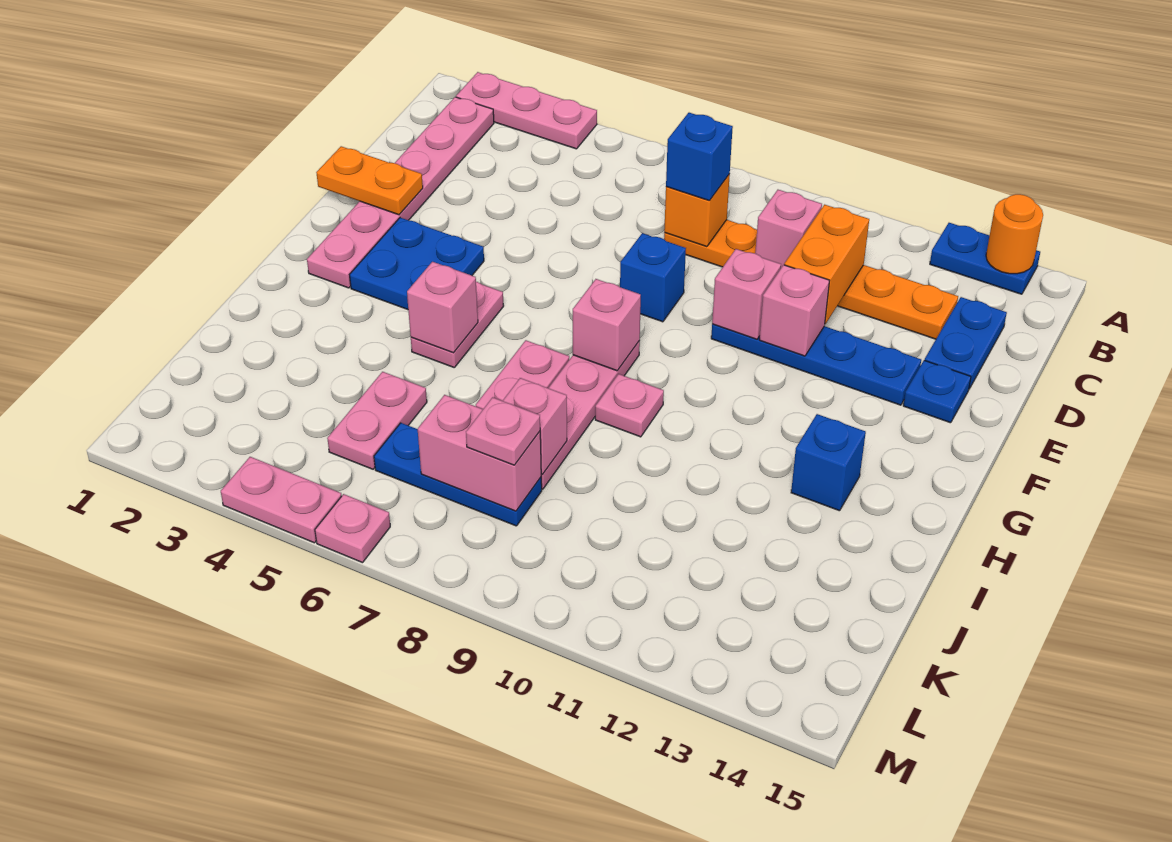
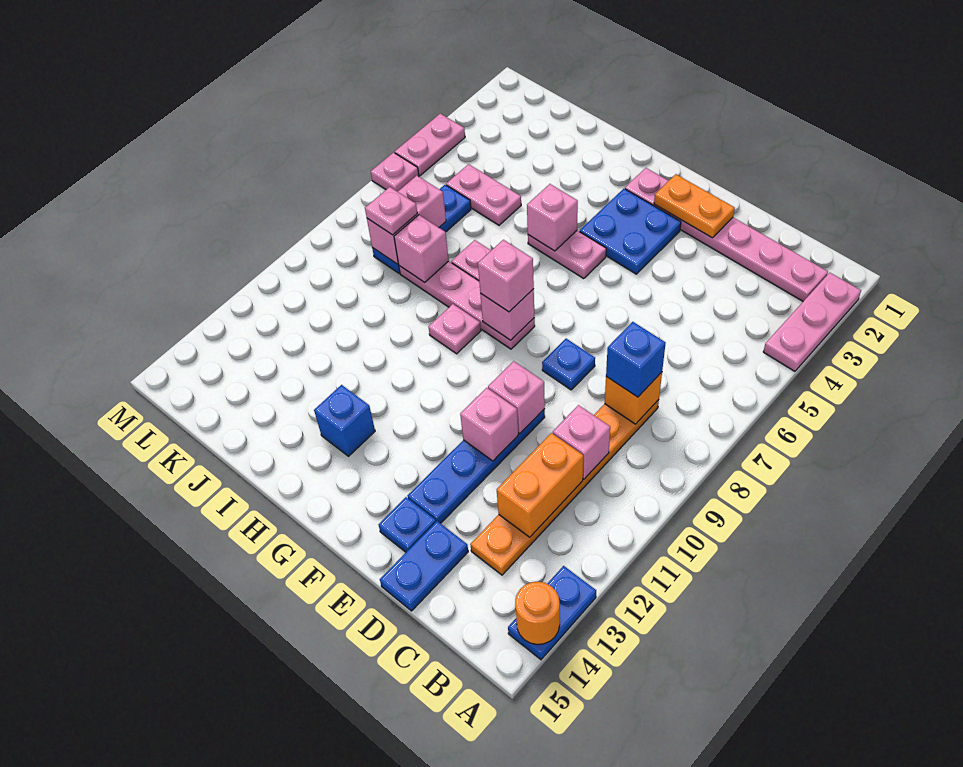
orange brick C11:D11 level 2 -> orange brick C11:C12 level 2
blue plate C14:D14 level 1 -> blue plate D14:D15 level 1
orange plate E1:E2 level 2 -> orange plate E2:F2 level 2
blue brick E8 level 1 -> blue plate E8 level 1
none -> pink brick G8 level 3

